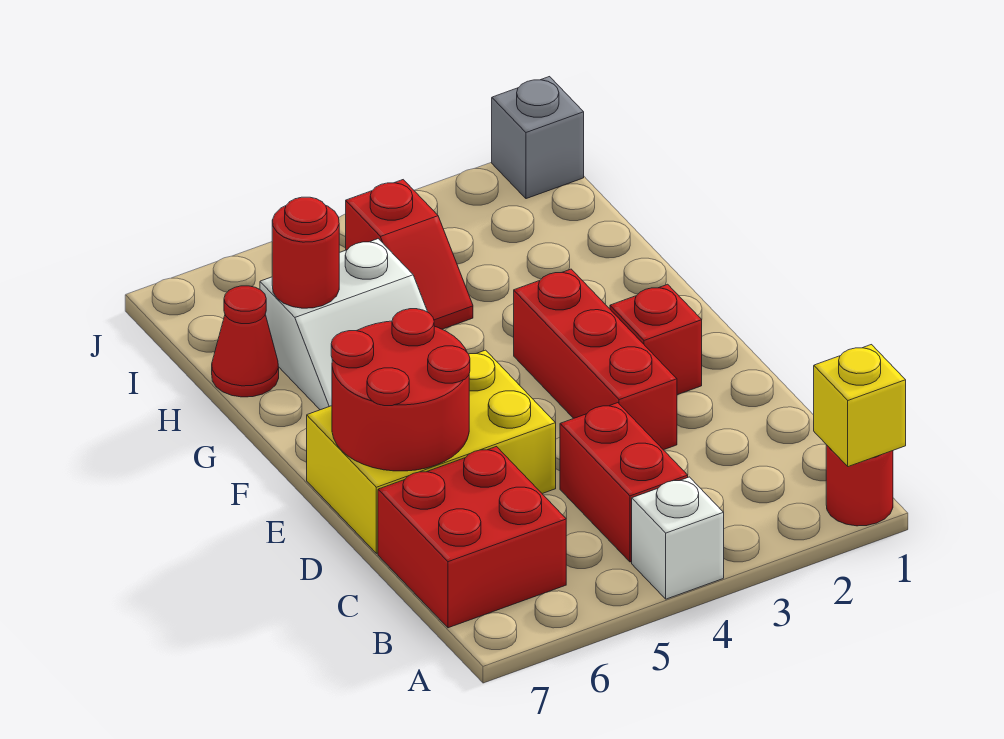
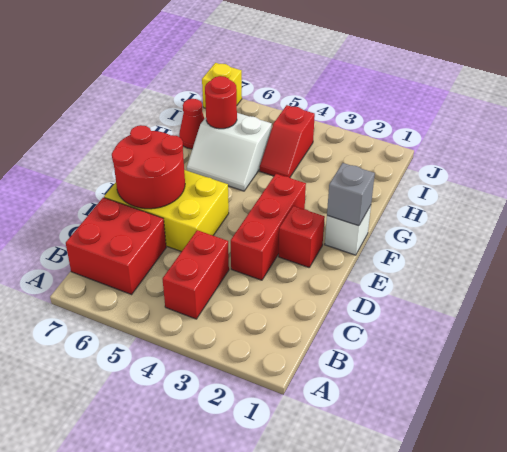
red round brick A1 level 1 -> none
yellow brick A1 level 2 -> yellow brick J7 level 1
white brick A4 level 1 -> white brick F1 level 1
grey brick J1 level 1 -> grey brick F1 level 2

